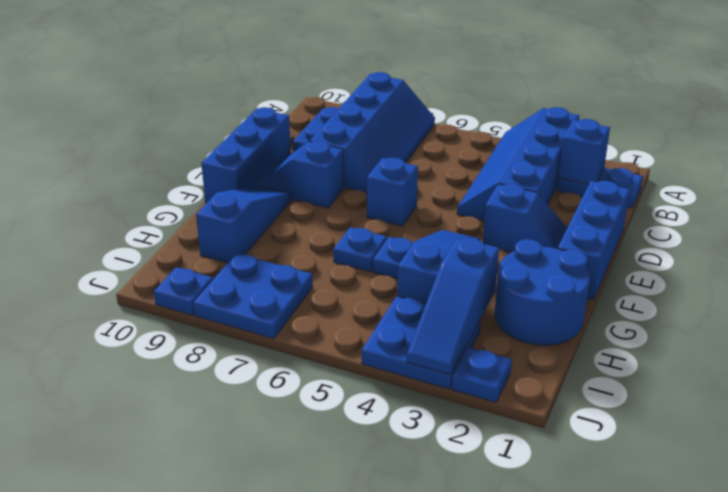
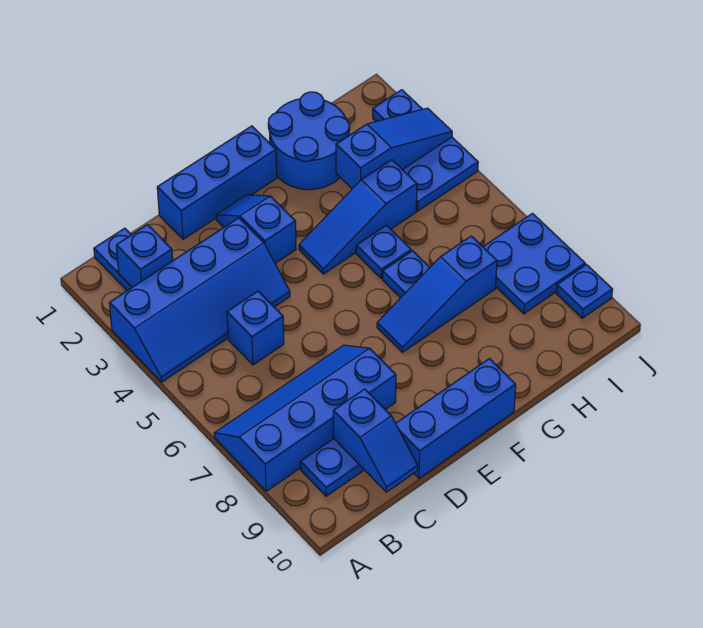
blue brick E6 level 1 -> blue brick C5 level 1
blue slope E8:E9 level 1 top 8 -> blue slope C9:C10 level 2 top 9
blue slope F9:H9 level 1 top H -> blue slope F7:H7 level 1 top H

